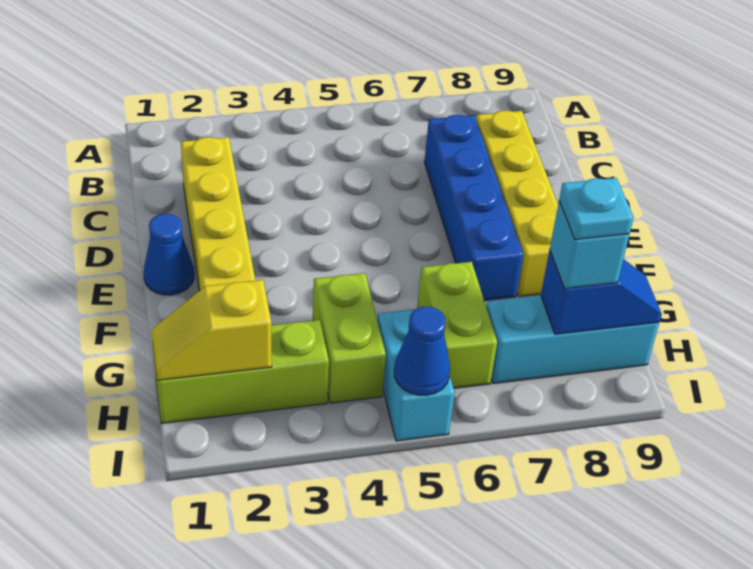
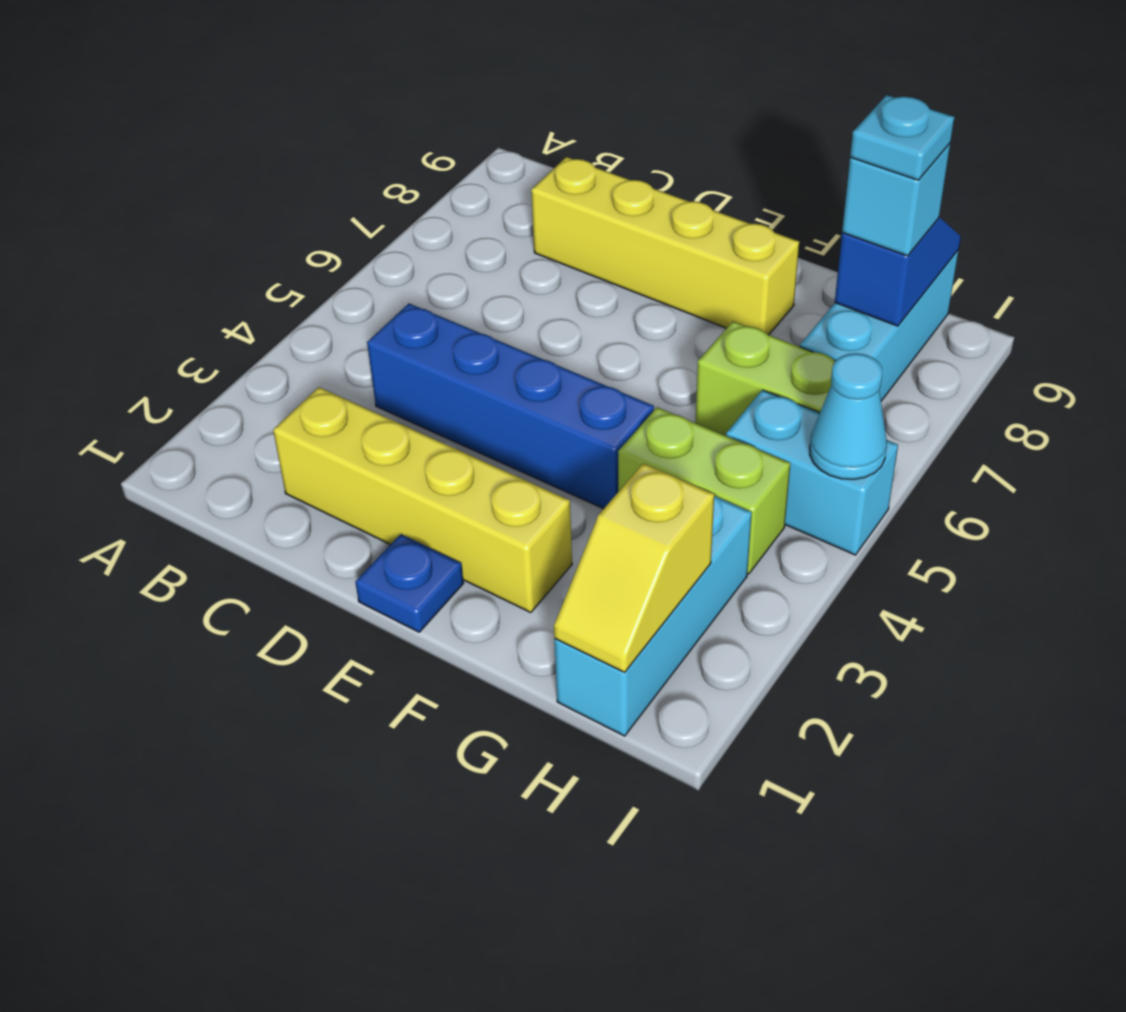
blue brick C7:F7 level 1 -> blue brick C4:F4 level 1
blue cone E1 level 1 -> blue plate E1 level 1
lime brick H1:H3 level 1 -> cyan brick H1:H3 level 1
blue cone I5 level 2 -> cyan cone I5 level 2

